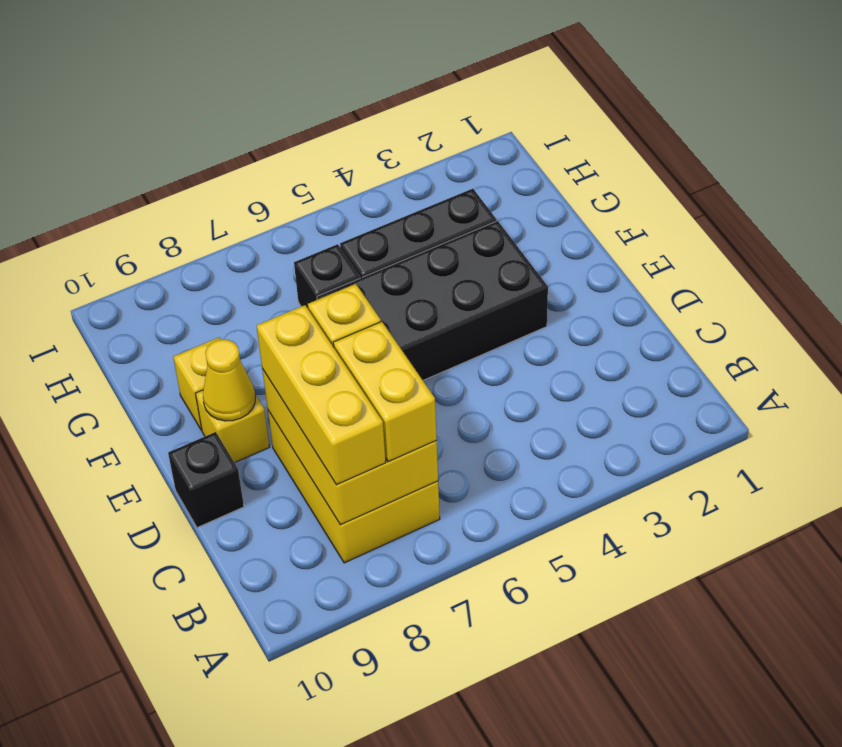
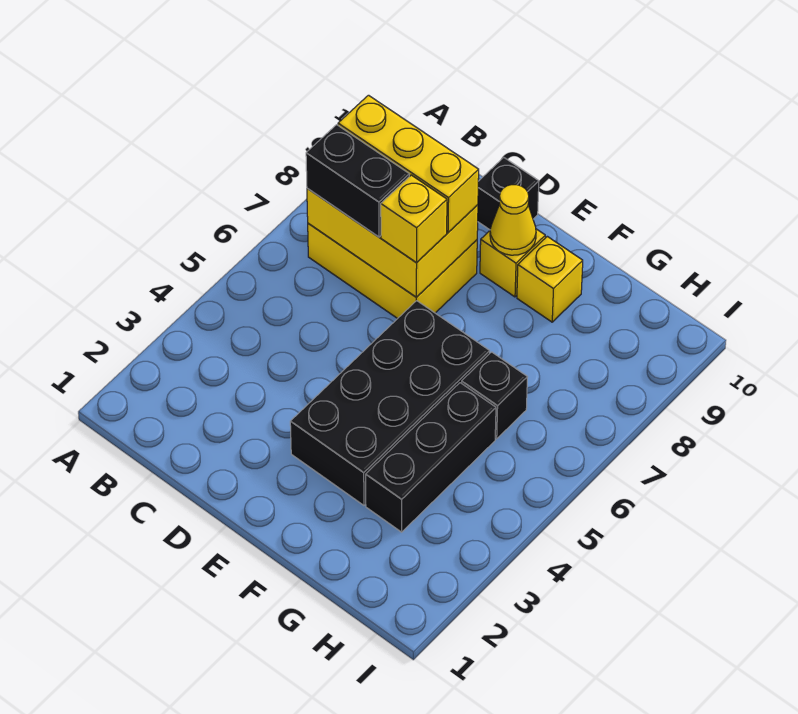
yellow brick B7:C7 level 3 -> black brick B7:C7 level 3

